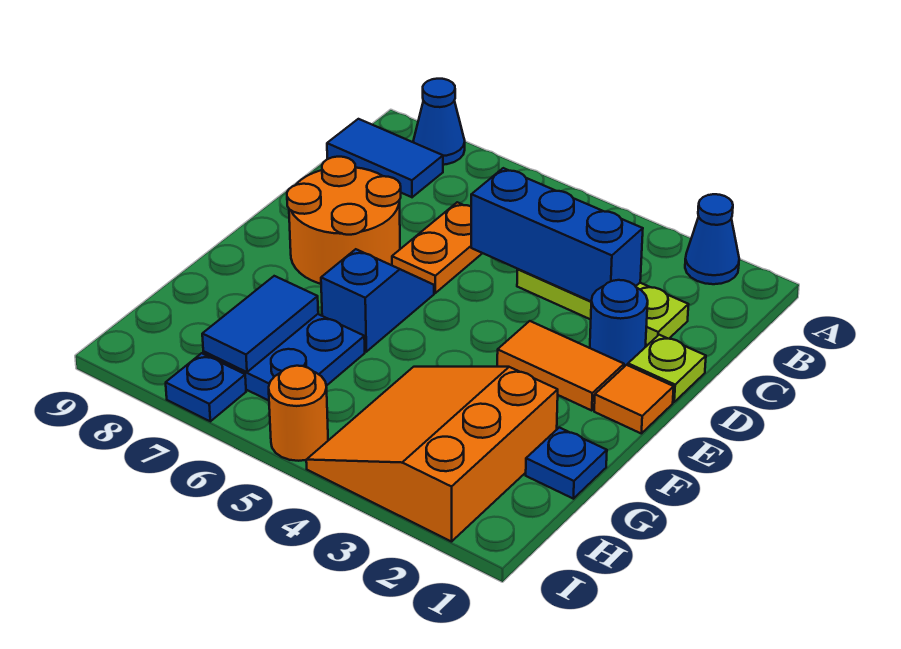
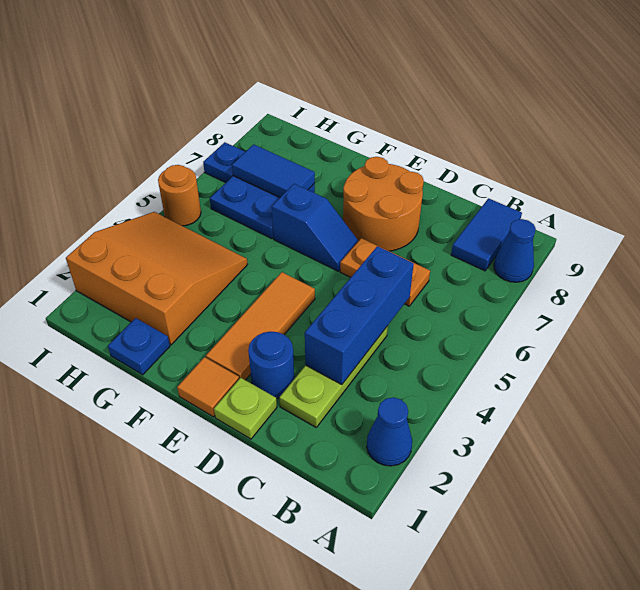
orange tile E2:E3 level 1 -> orange tile E2:E4 level 1

